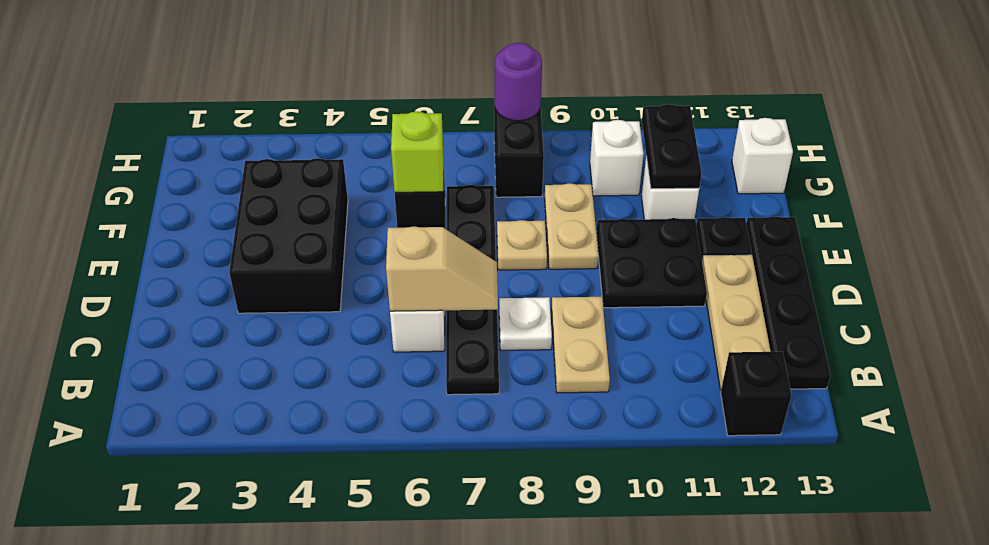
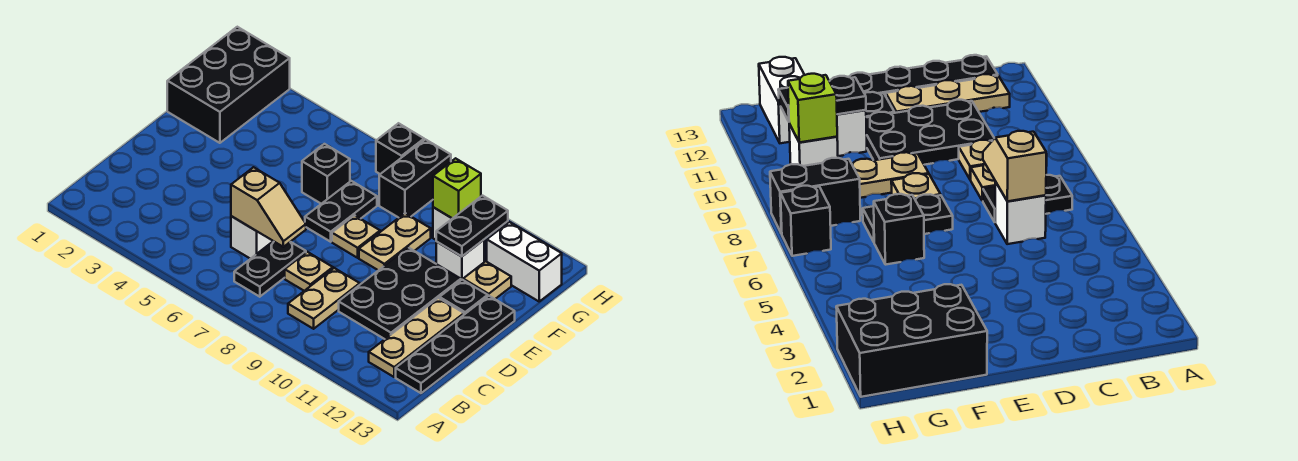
black brick A12 level 1 -> black brick H7 level 1
white plate C8 level 1 -> tan plate C8 level 1
black brick D3:F4 level 1 -> black brick F1:H2 level 1
black plate D10:E11 level 1 -> black plate C10:E11 level 1
lime brick F6 level 2 -> lime brick G10 level 2
none -> tan plate F12 level 1
white brick G13 level 1 -> white brick G12:G13 level 1
purple round brick H8 level 2 -> none

